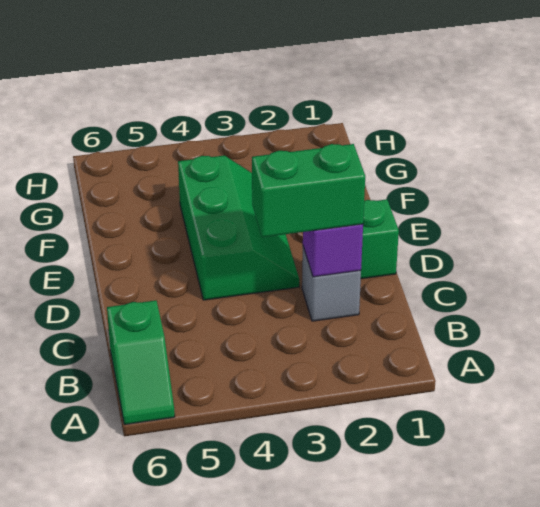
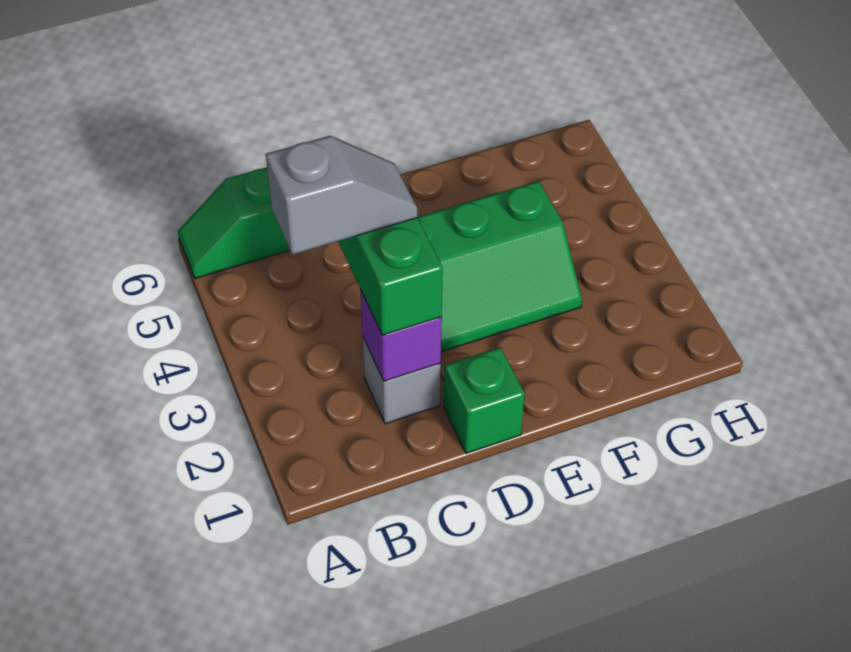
none -> grey slope B3:C3 level 4 top B

